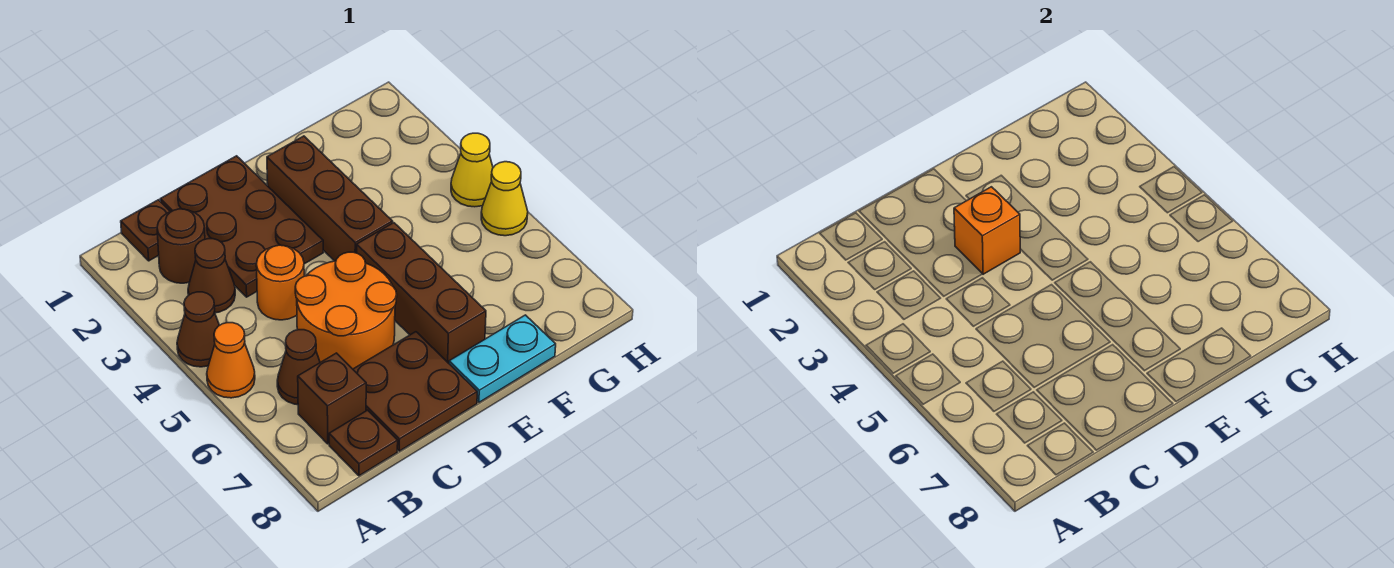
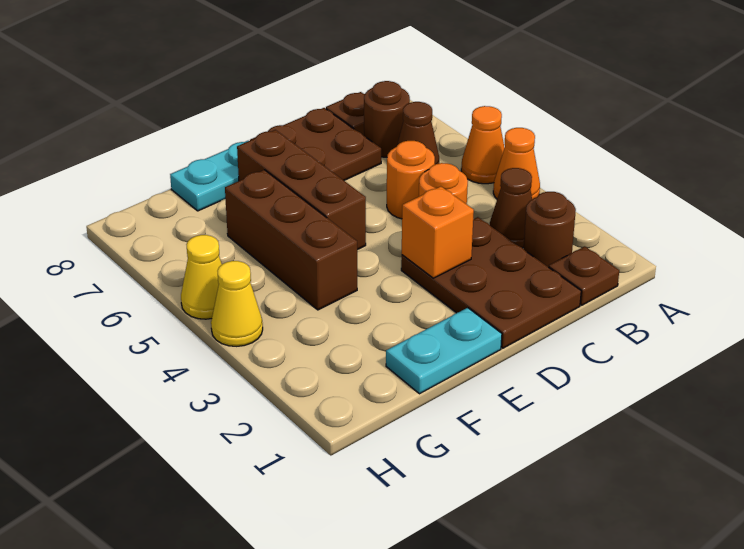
brown cone A4 level 1 -> orange cone A4 level 1
brown brick B7 level 1 -> brown round brick B7 level 1
orange round brick C5:D6 level 1 -> orange round brick C5 level 1
none -> cyan plate E1:F1 level 1
brown brick E2:E4 level 1 -> brown brick F4:F6 level 1

